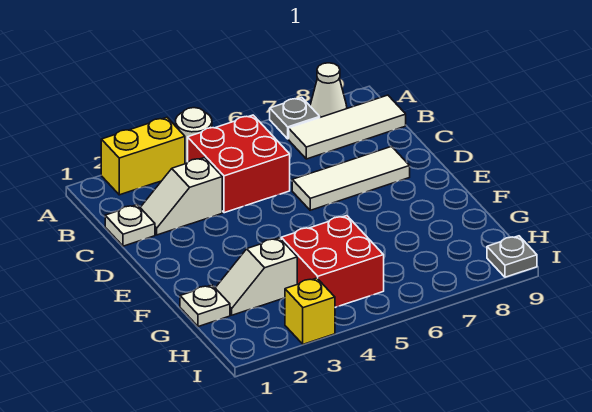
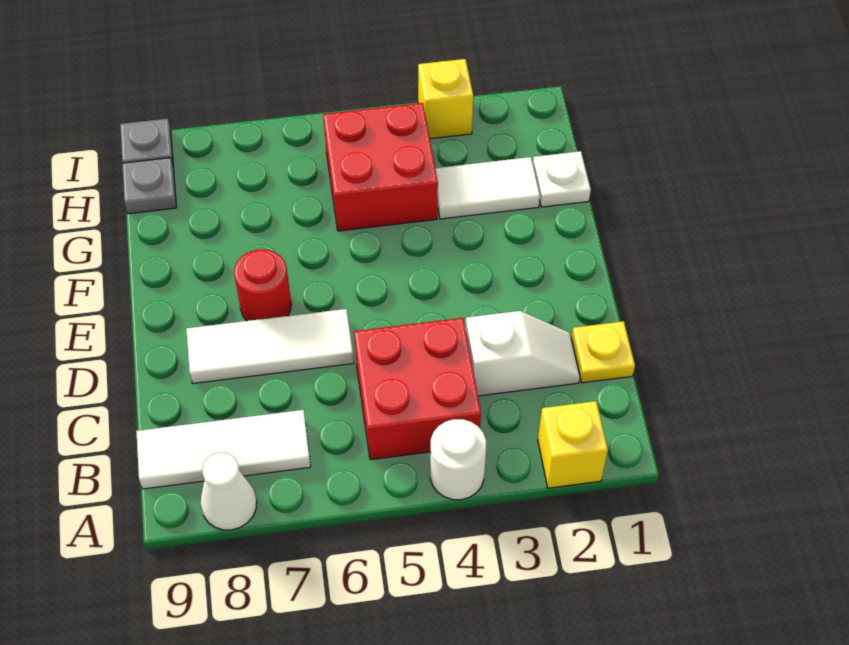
yellow brick A2:A3 level 1 -> yellow brick A2 level 1
grey plate A7 level 1 -> grey plate H9 level 1
white plate C1 level 1 -> yellow plate C1 level 1
none -> red round brick E7 level 1
white slope G2:G3 level 1 top 3 -> white tile G2:G3 level 1

